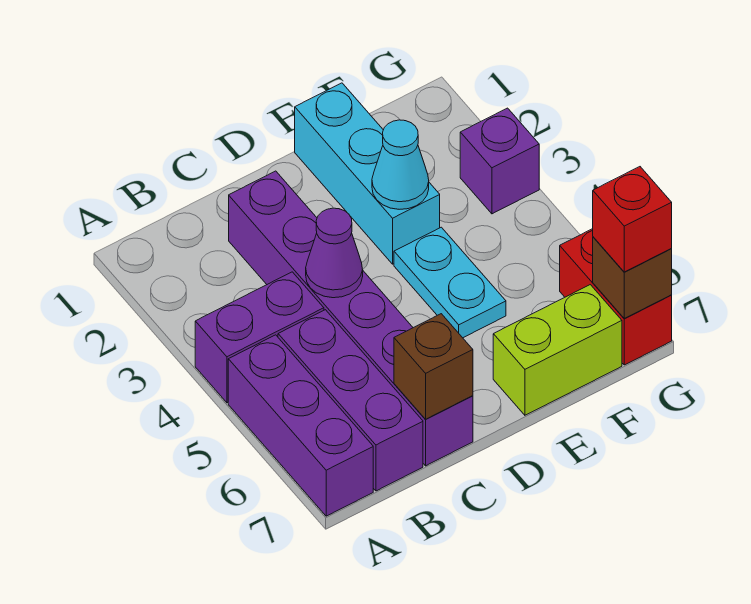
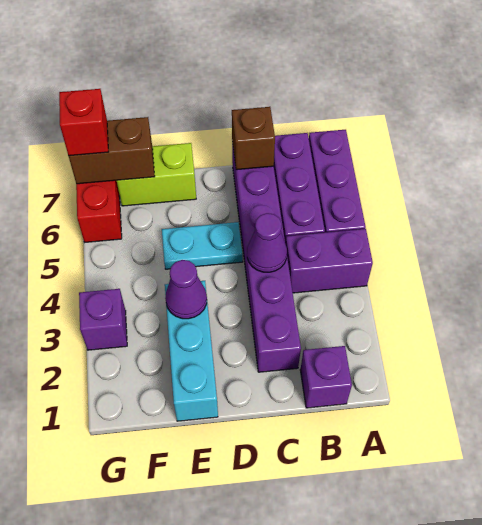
none -> purple brick B1 level 1
cyan cone E3 level 2 -> purple cone E3 level 2
cyan plate E4:E5 level 1 -> cyan plate D5:E5 level 1
brown brick G7 level 2 -> brown brick F7:G7 level 2

